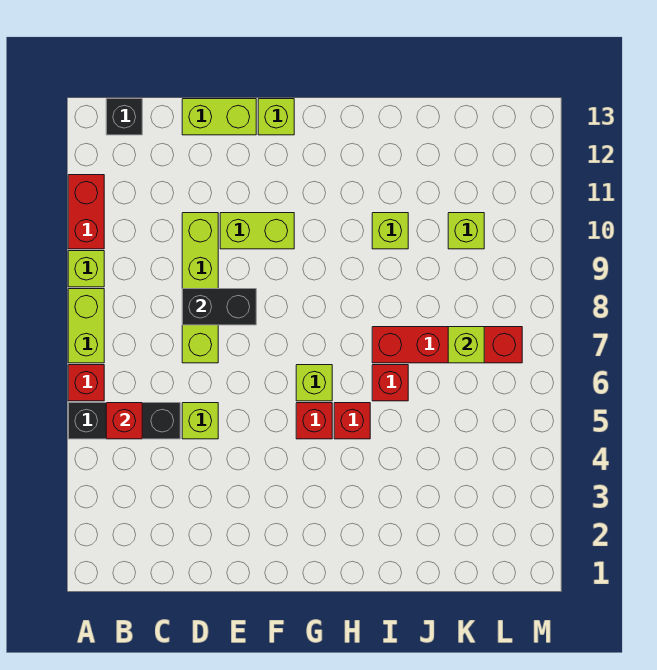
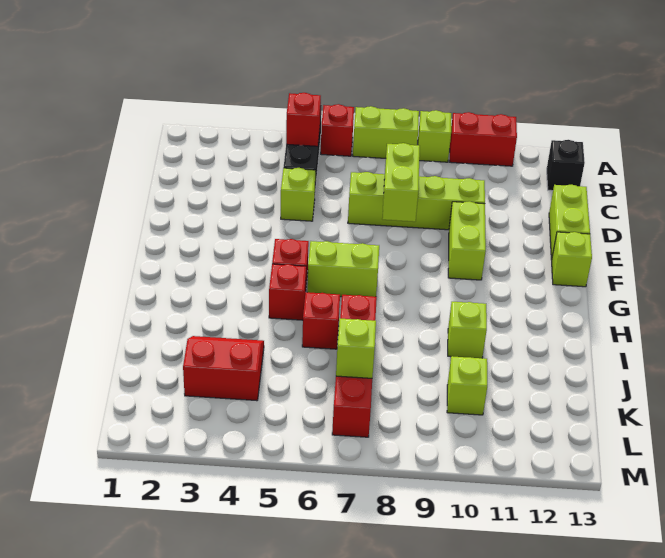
black brick D8:E8 level 2 -> lime brick D8:E8 level 2
lime brick G6 level 1 -> lime brick G6:G7 level 1
none -> red slope J3:K4 level 1 top K

